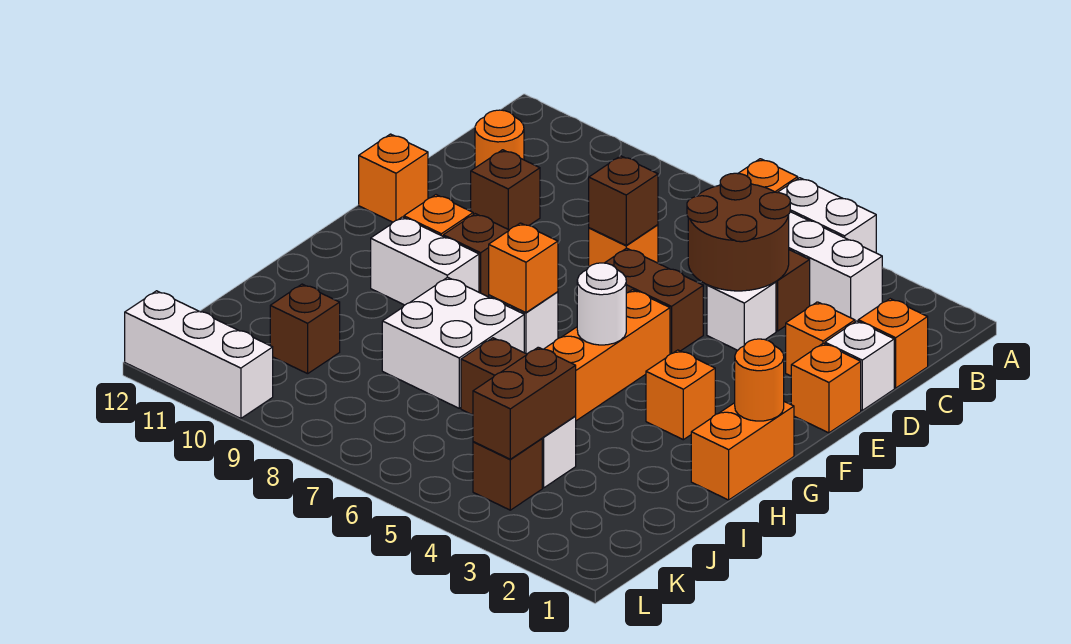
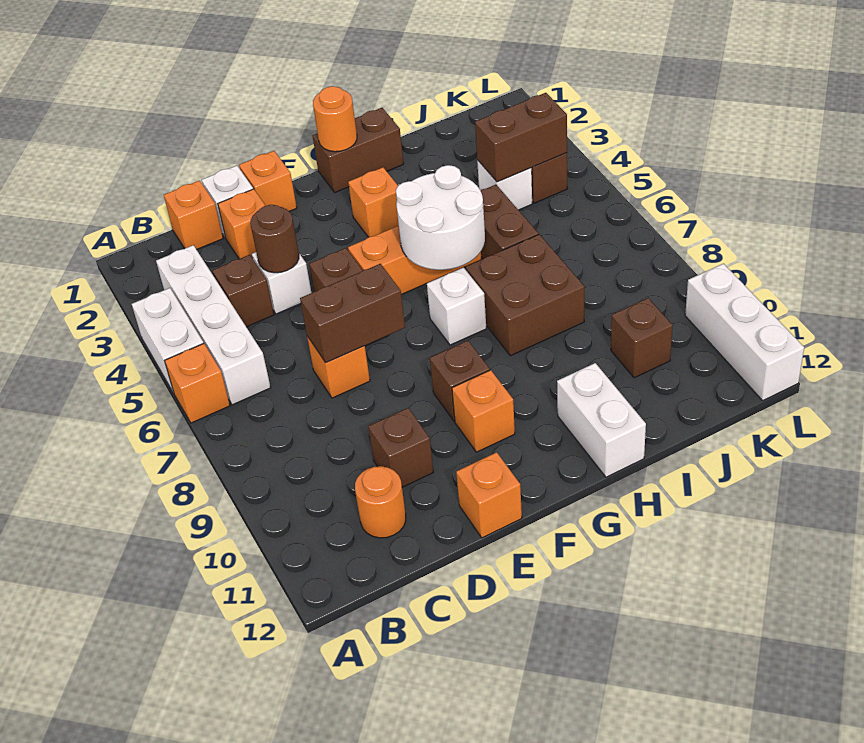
brown round brick C4:D5 level 2 -> brown round brick D4 level 2
brown brick D7 level 2 -> brown brick D7:E7 level 2
orange brick G1:H1 level 1 -> brown brick G1:H1 level 1
white round brick G5 level 2 -> white round brick G5:H6 level 2
orange brick G7 level 2 -> none
white brick G9:G10 level 1 -> white brick H11:H12 level 1
white brick H7:I8 level 1 -> brown brick H7:I8 level 1

